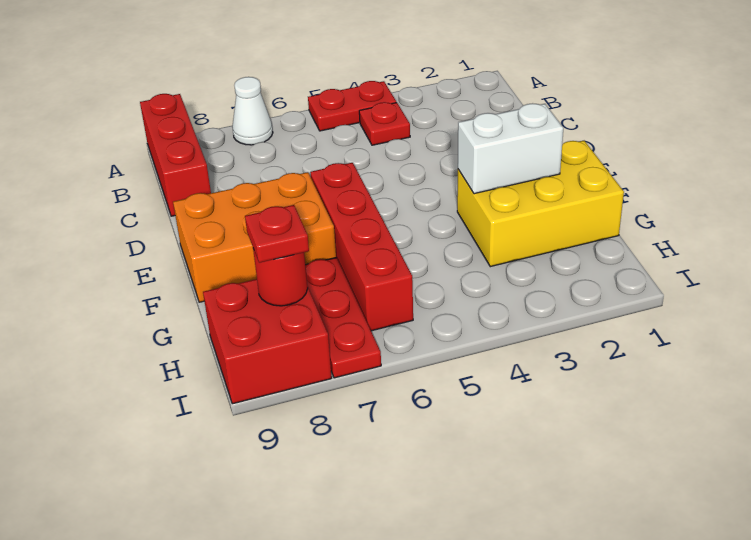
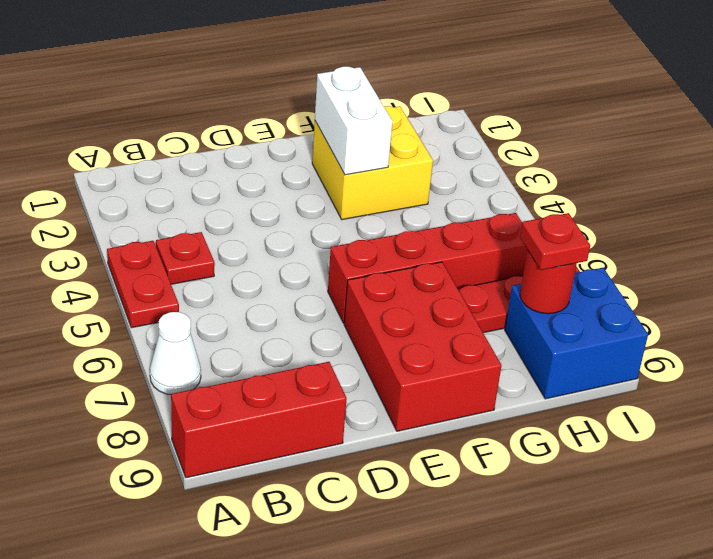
orange brick E7:F9 level 1 -> red brick E7:F9 level 1
yellow brick F1:G3 level 1 -> yellow brick F2:G3 level 1
red brick H8:I9 level 1 -> blue brick H8:I9 level 1

